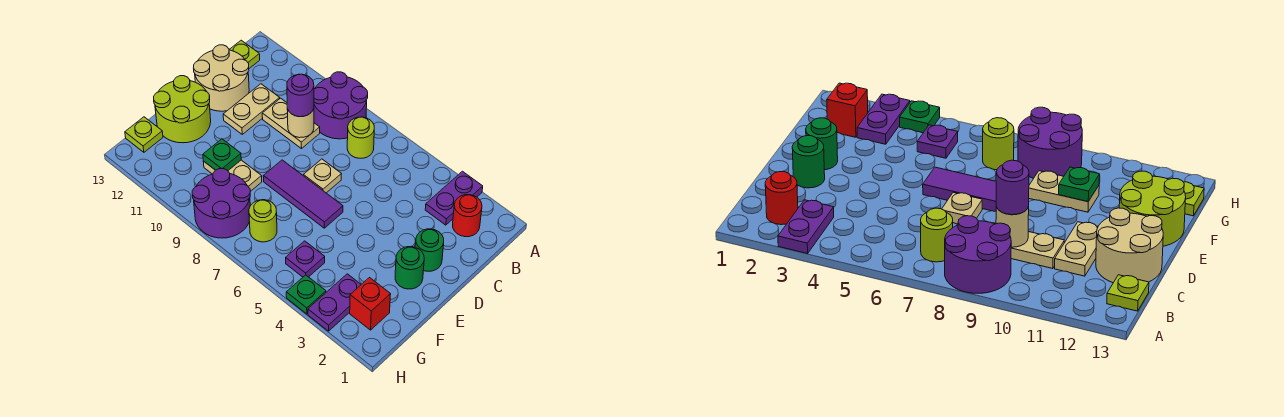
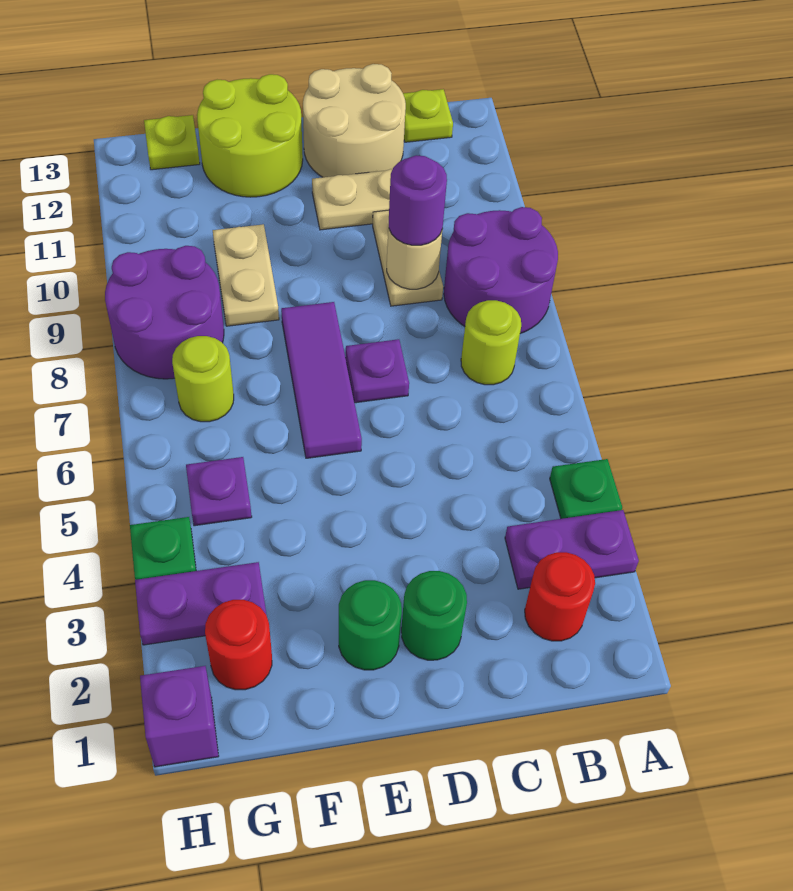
tan plate D7 level 1 -> purple plate D7 level 1
green plate F10 level 2 -> green plate A4 level 1
red brick G2 level 1 -> red round brick G2 level 1
none -> purple brick H1 level 1

